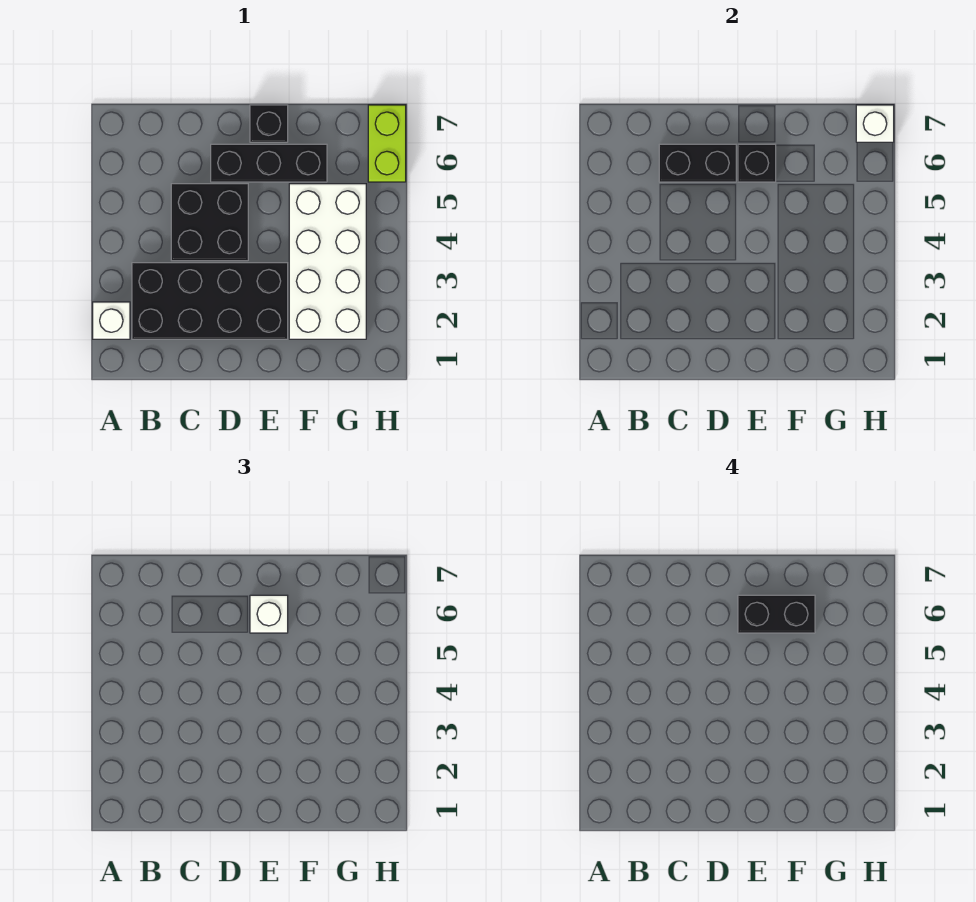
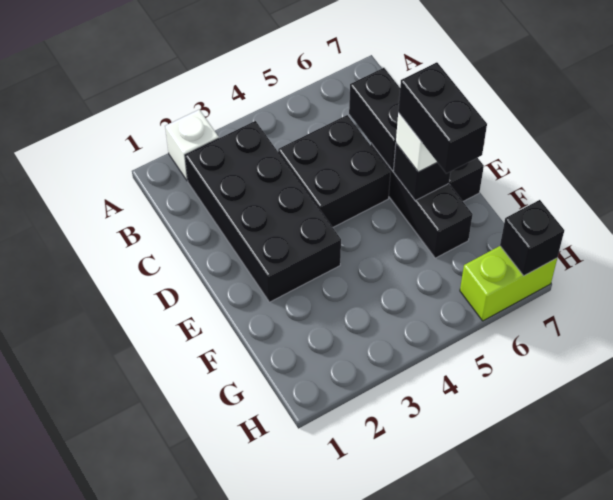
white brick F2:G5 level 1 -> none
white brick H7 level 2 -> black brick H7 level 2

